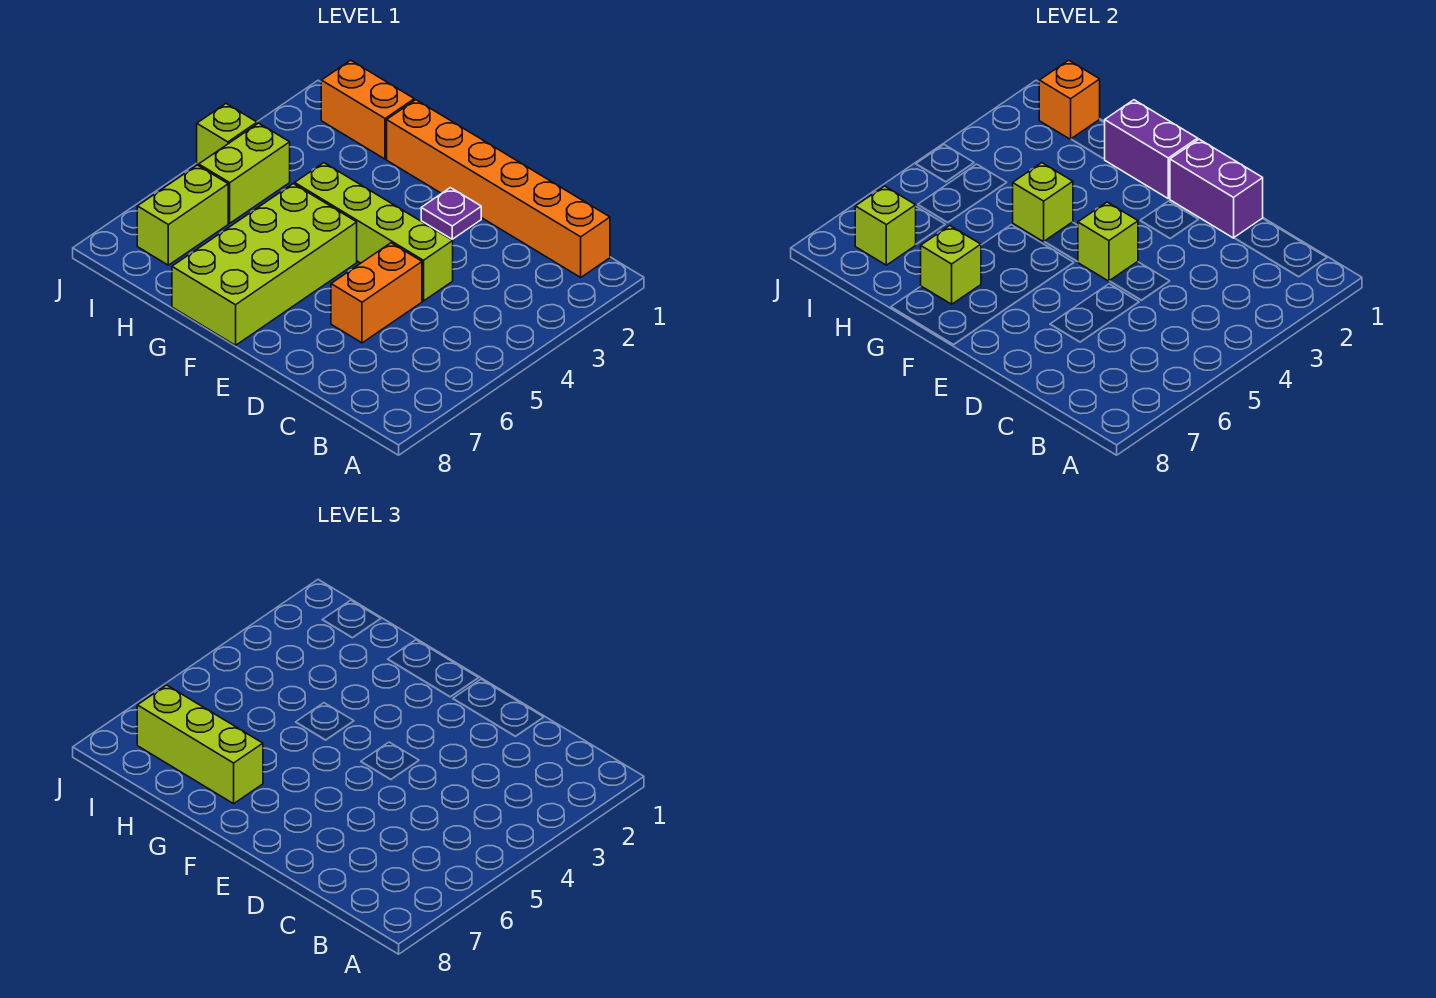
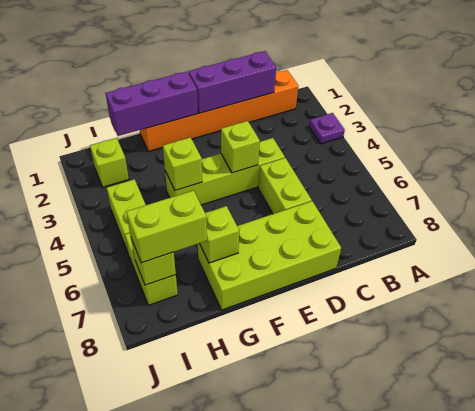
purple brick D1:E1 level 2 -> purple brick C1:E1 level 2
orange brick D5:D6 level 1 -> lime brick D5:D6 level 1
purple plate E2 level 1 -> purple plate A3 level 1
purple brick F1:G1 level 2 -> purple brick F1:H1 level 2
lime brick F5:G8 level 1 -> lime brick D7:G8 level 1
lime brick G7:I7 level 3 -> lime brick H7:I7 level 3
orange brick H1:I1 level 1 -> none
orange brick I1 level 2 -> none
lime brick J4 level 1 -> lime brick I2 level 1

